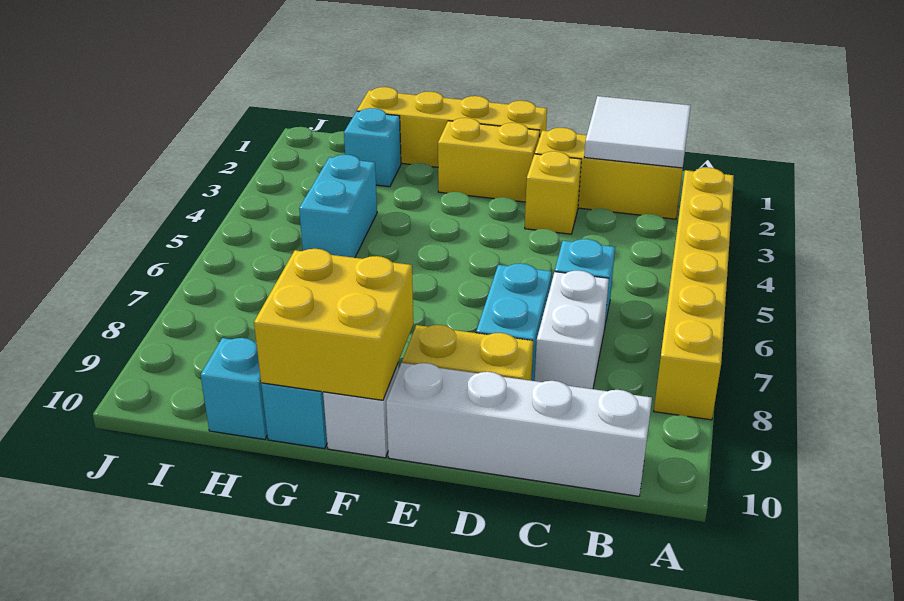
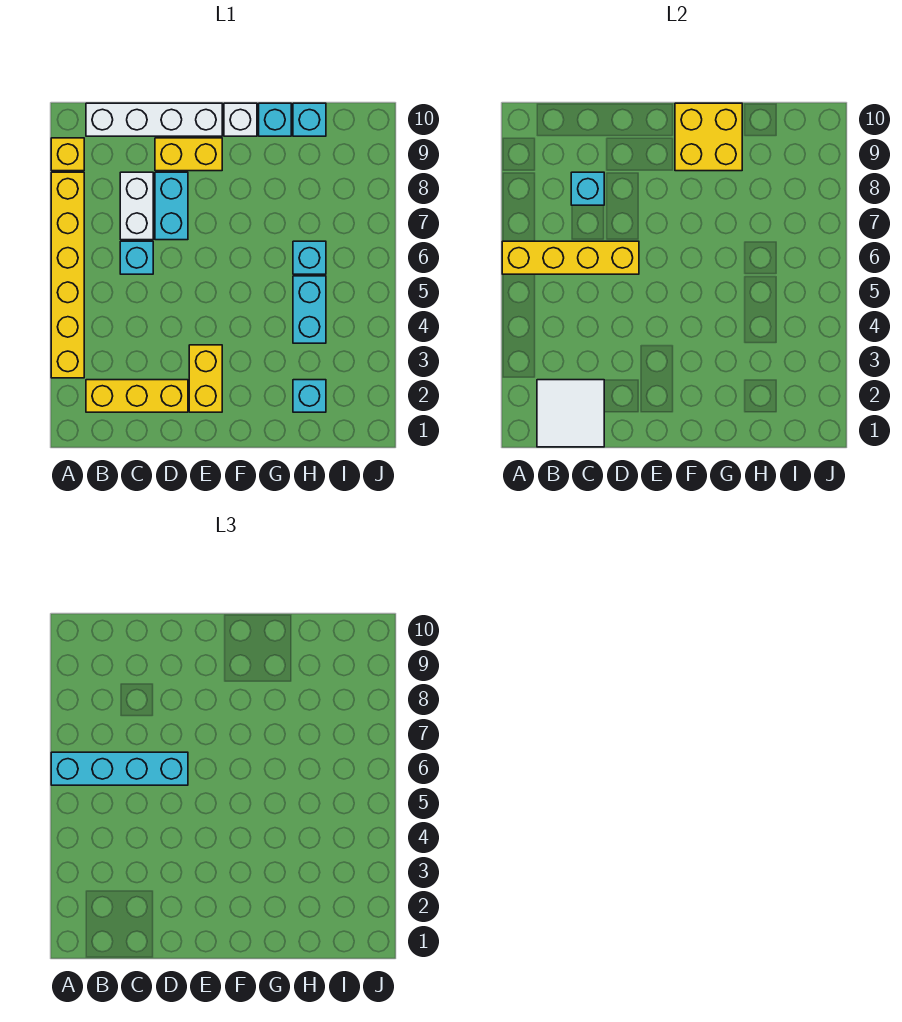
none -> cyan brick A6:D6 level 3
none -> cyan brick C8 level 2
yellow brick D3 level 1 -> yellow brick A9 level 1
yellow brick E1:H1 level 1 -> yellow brick A6:D6 level 2
yellow brick E2:F2 level 1 -> yellow brick E2:E3 level 1
none -> cyan brick H6 level 1

